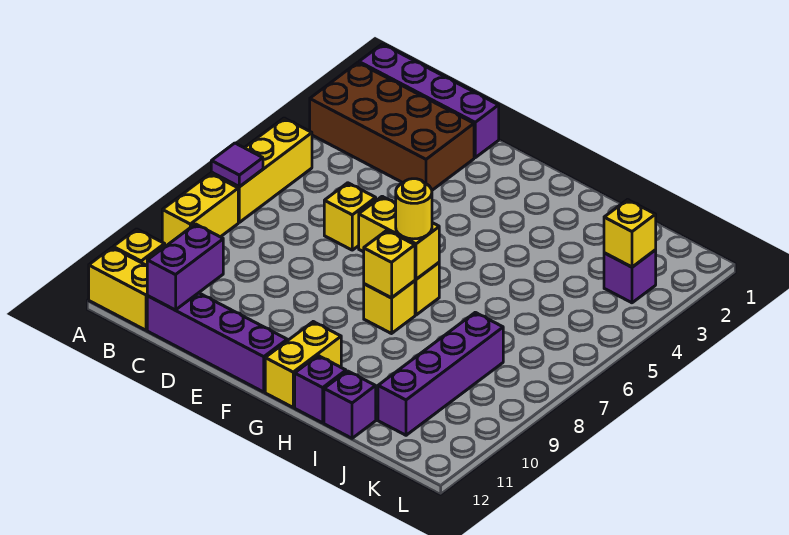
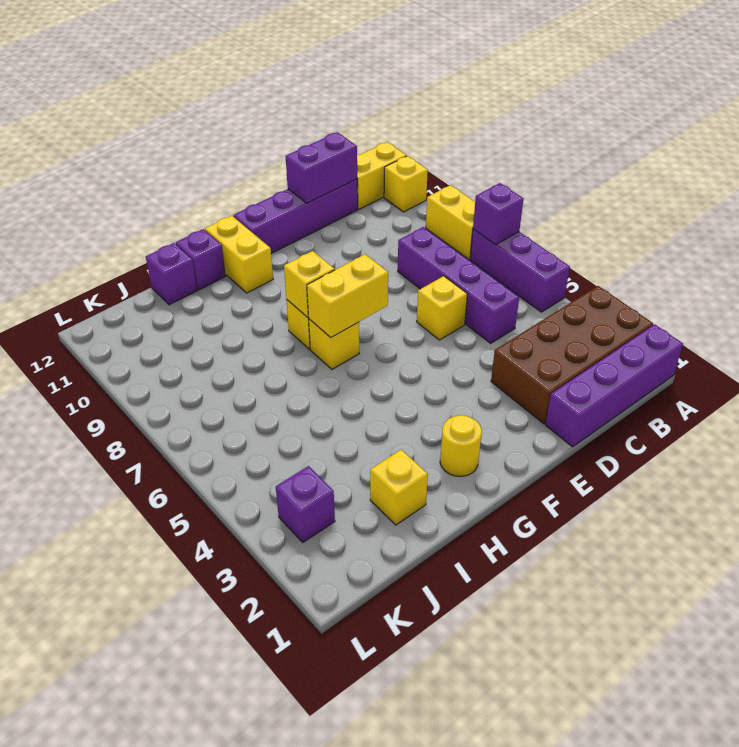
yellow brick A5:A7 level 1 -> purple brick A5:A7 level 1
purple tile A7 level 2 -> purple brick A7 level 2
purple brick C11:C12 level 2 -> purple brick C12:D12 level 2
yellow round brick G7 level 3 -> yellow round brick G2 level 1
purple brick J8:J11 level 1 -> purple brick C5:C8 level 1
yellow brick K3 level 2 -> yellow brick I2 level 1

